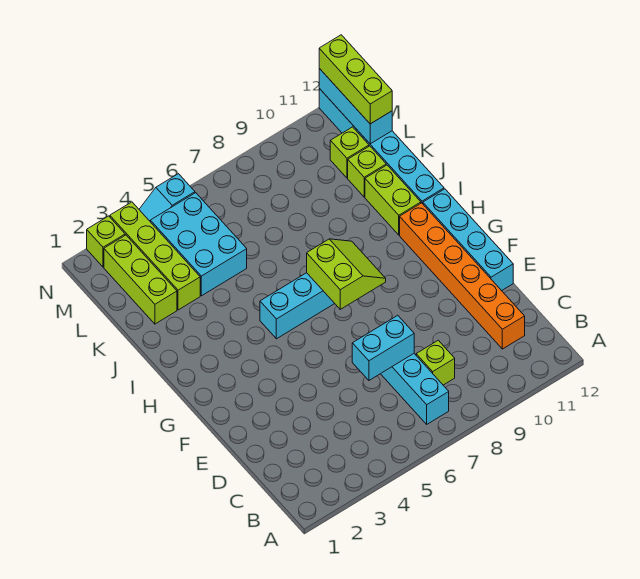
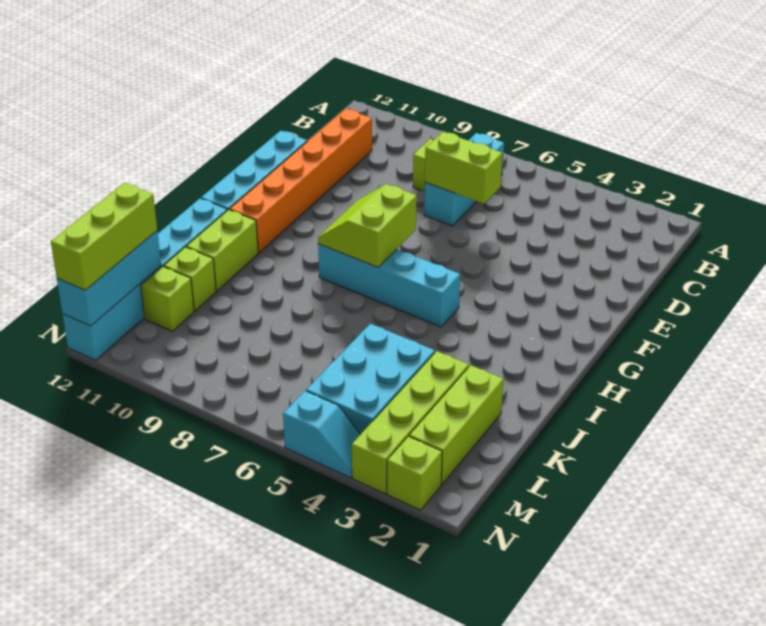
cyan brick D6:D7 level 2 -> lime brick D6:D7 level 2

